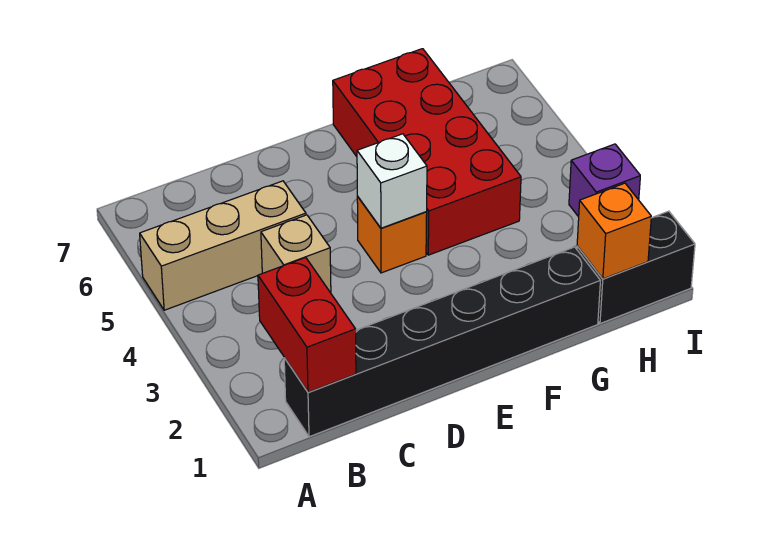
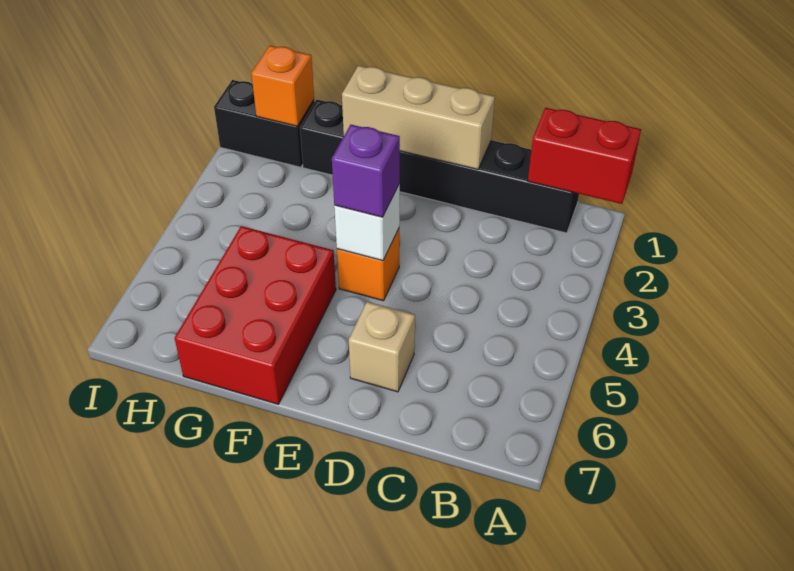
tan brick A5:C5 level 1 -> tan brick D1:F1 level 2
red brick B1:B2 level 2 -> red brick A1:B1 level 2
tan brick C4 level 1 -> tan brick D6 level 1
red brick F4:G7 level 1 -> red brick F5:G7 level 1
purple brick I3 level 1 -> purple brick E4 level 3

